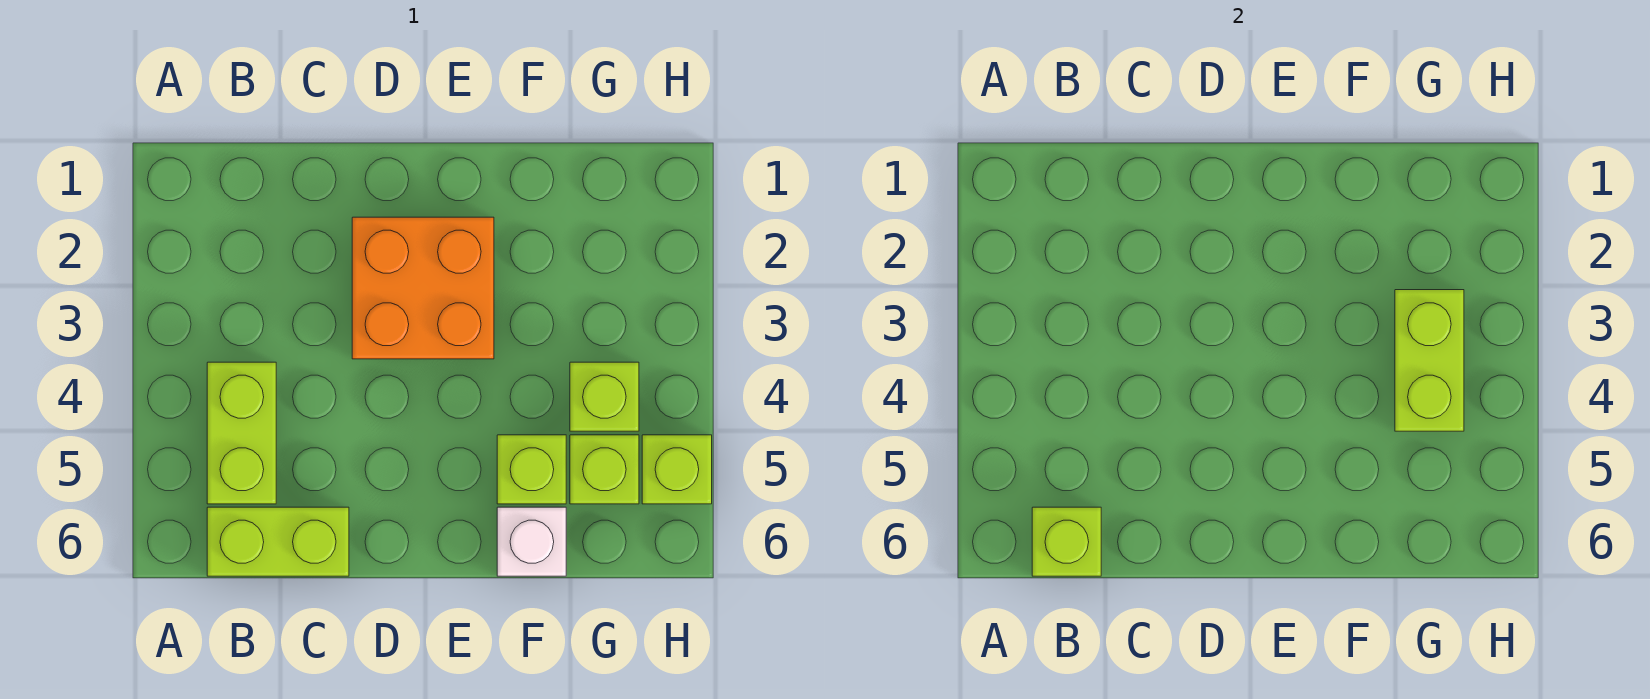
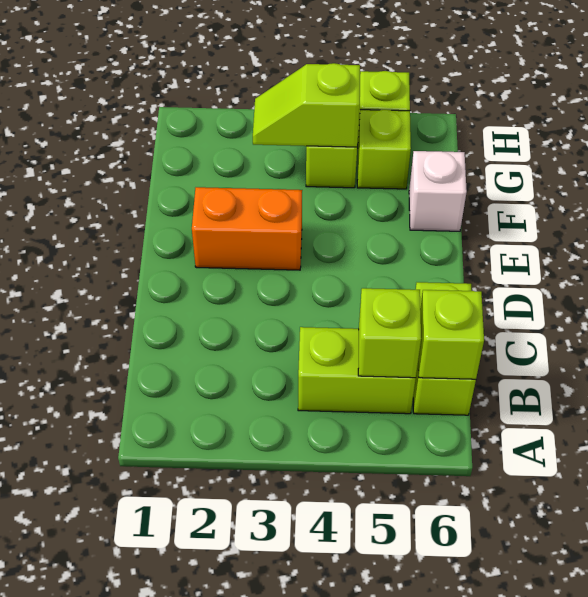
orange brick D2:E3 level 1 -> orange brick E2:E3 level 1
lime brick F5 level 1 -> lime brick B5 level 2
lime brick G3:G4 level 2 -> lime slope G3:G4 level 2 top 4

